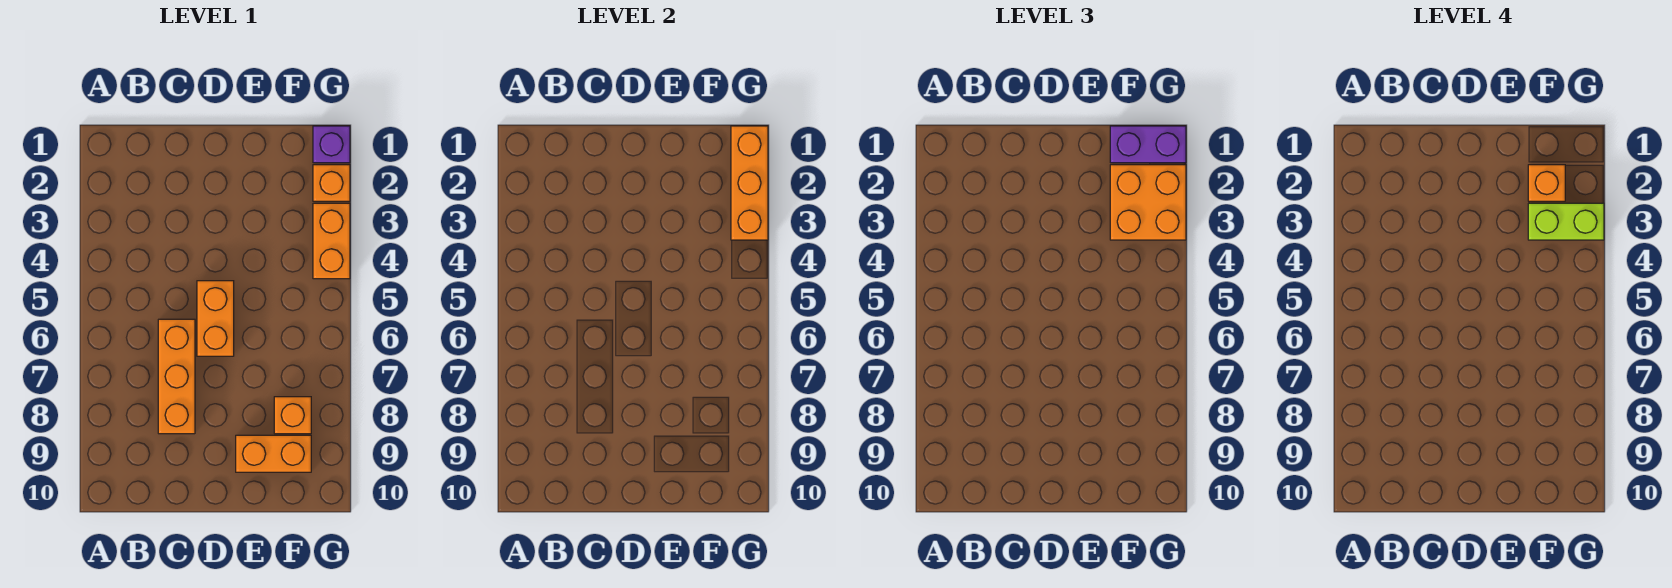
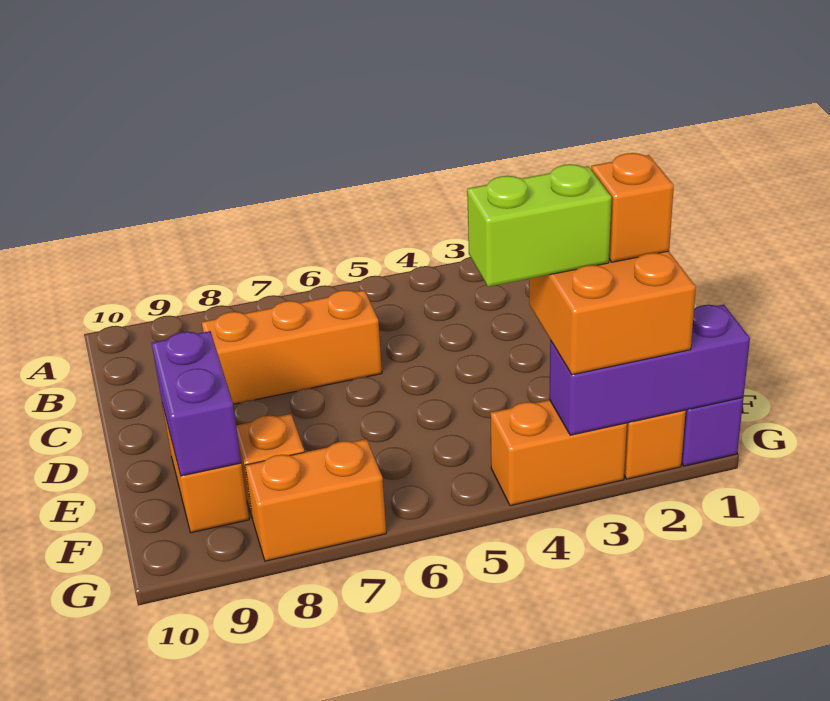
orange brick D5:D6 level 1 -> orange brick G7:G8 level 1
purple brick F1:G1 level 3 -> purple brick E9:F9 level 2
lime brick F3:G3 level 4 -> lime brick F3:F4 level 4
orange brick G1:G3 level 2 -> purple brick G1:G3 level 2

